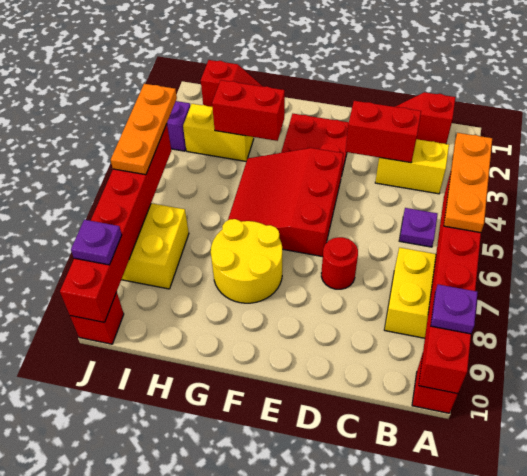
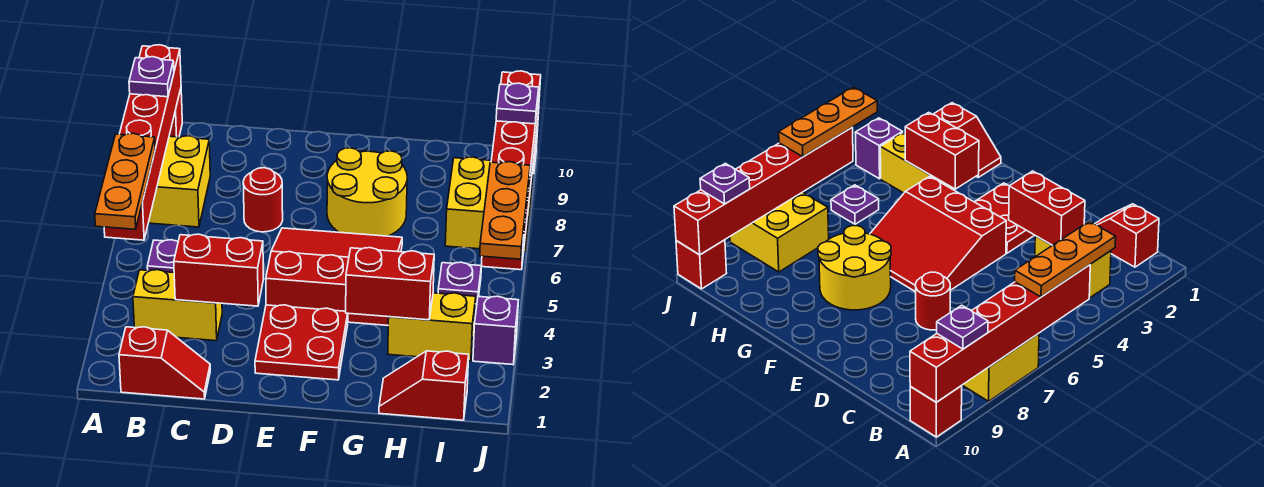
red slope E4:G6 level 1 top E -> red slope E4:G6 level 1 top 4
none -> purple plate I5 level 1

